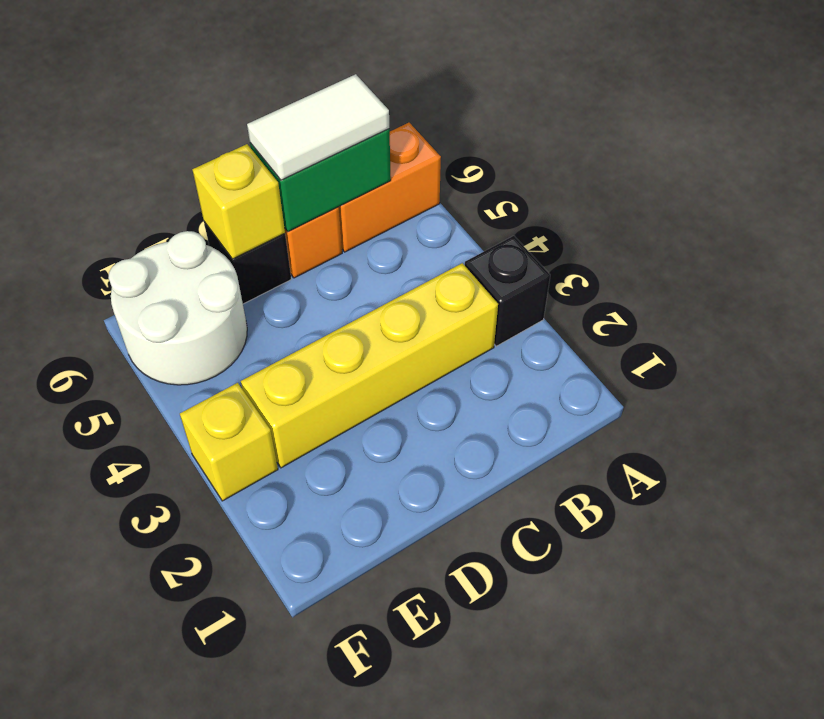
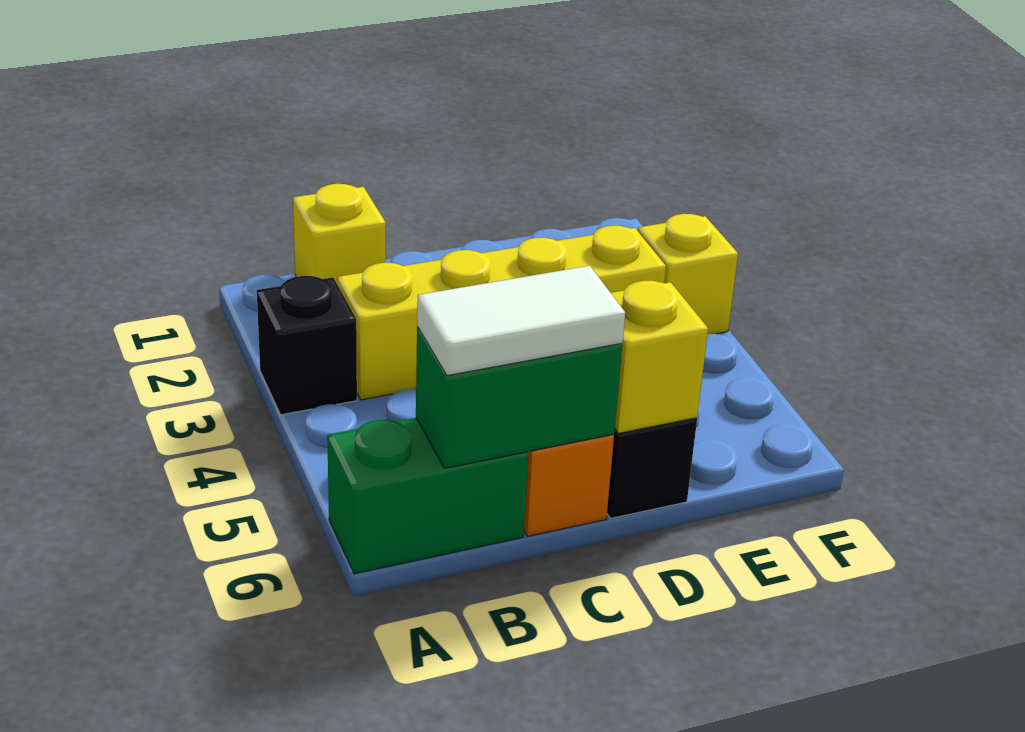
orange brick A6:B6 level 1 -> green brick A6:B6 level 1
none -> yellow brick B1 level 1
white round brick E5:F6 level 1 -> none

